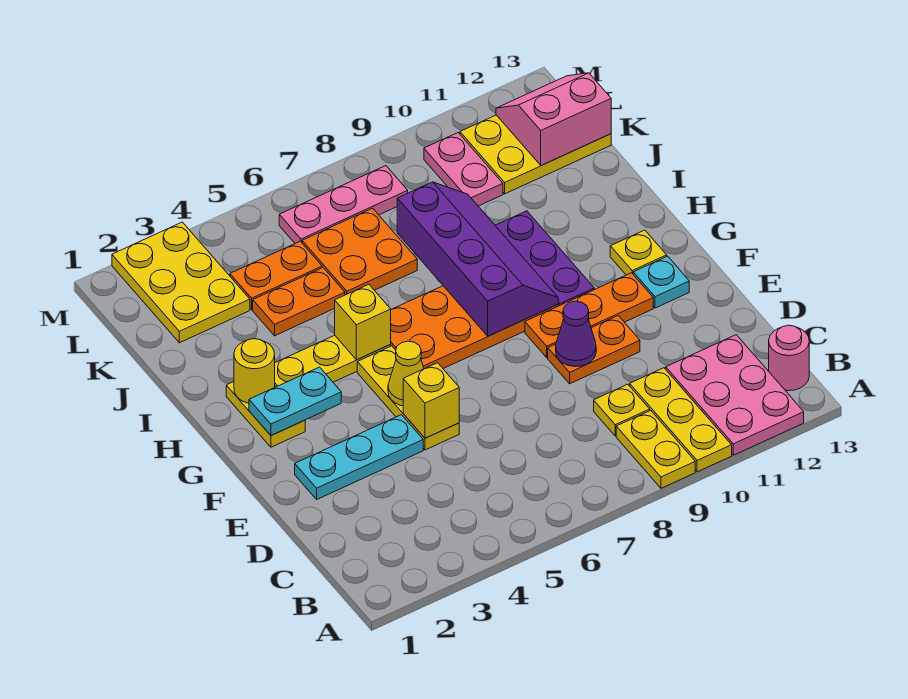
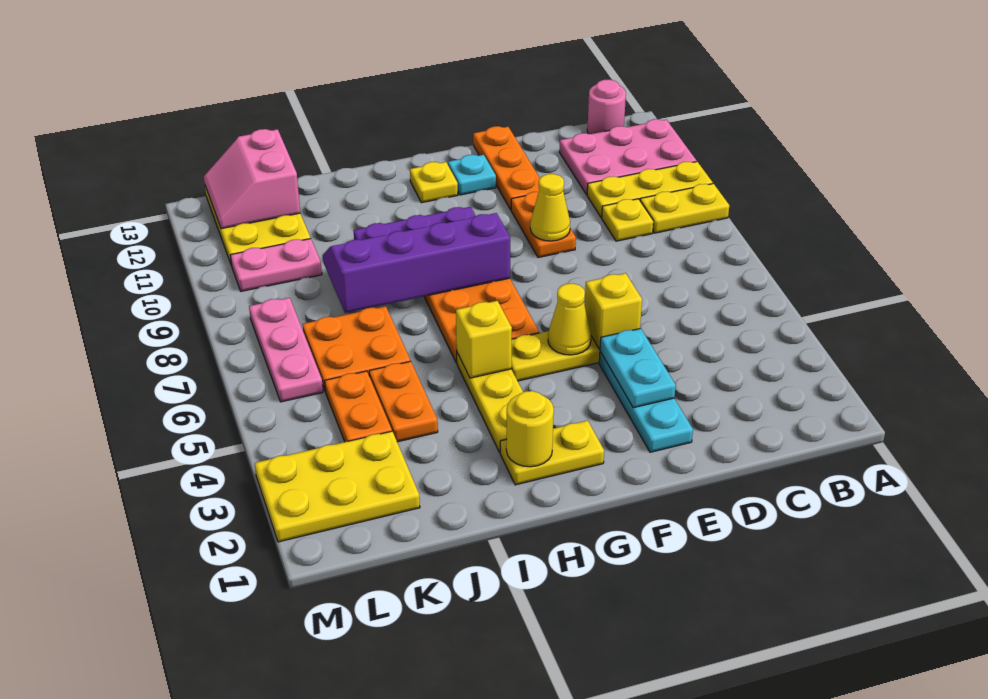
purple cone E9 level 2 -> yellow cone E9 level 2
orange plate F9:F11 level 1 -> orange plate E11:E13 level 1
cyan plate G2:G3 level 2 -> cyan plate E3:E4 level 2

